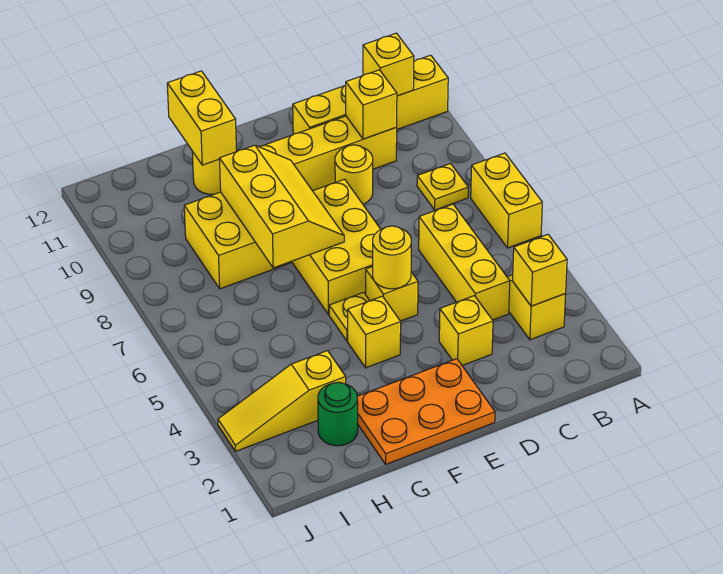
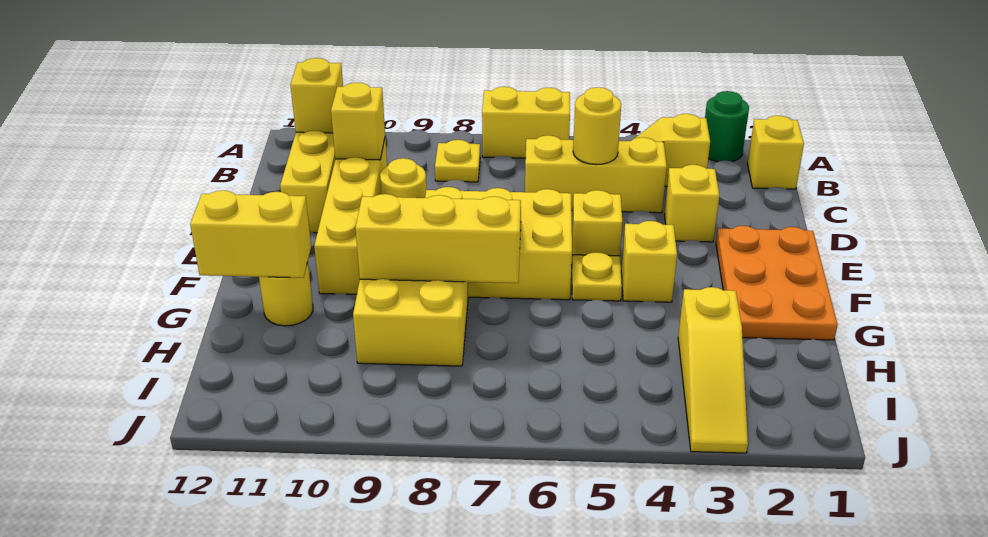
yellow brick B3 level 2 -> yellow brick B1 level 1
yellow round brick E5 level 2 -> yellow round brick C5 level 2
green round brick H2 level 1 -> green round brick A2 level 1

